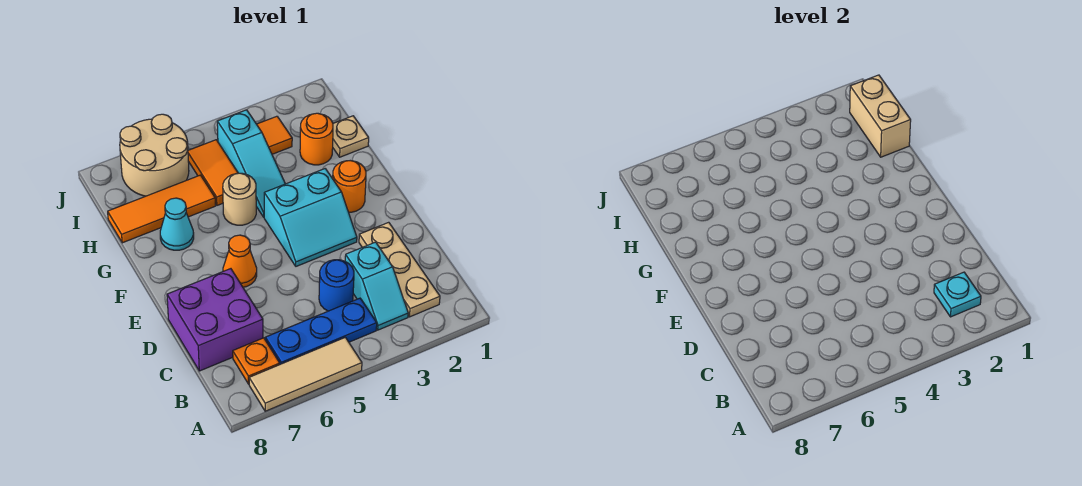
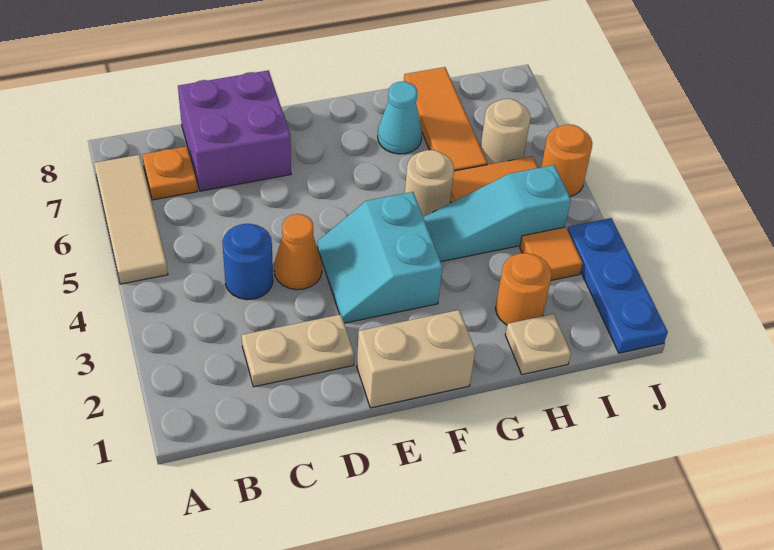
tan plate B2:D2 level 1 -> tan plate C2:D2 level 1
cyan plate B2 level 2 -> none
cyan slope B3:C3 level 1 top C -> none
blue plate B4:B6 level 1 -> blue plate J1:J3 level 1
orange cone E6 level 1 -> orange cone D4 level 1
orange round brick F2 level 1 -> orange round brick J5 level 1
tan brick H1:I1 level 2 -> tan brick E1:F1 level 1
tan round brick I6:J7 level 1 -> tan round brick I6 level 1

